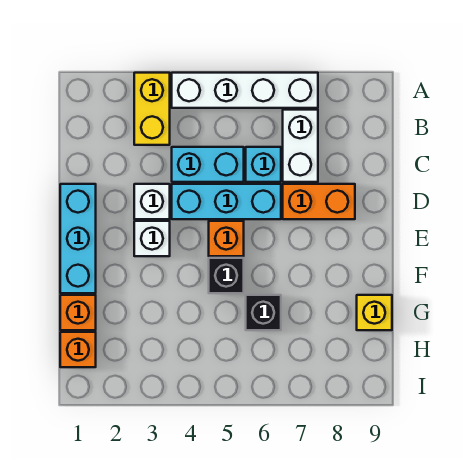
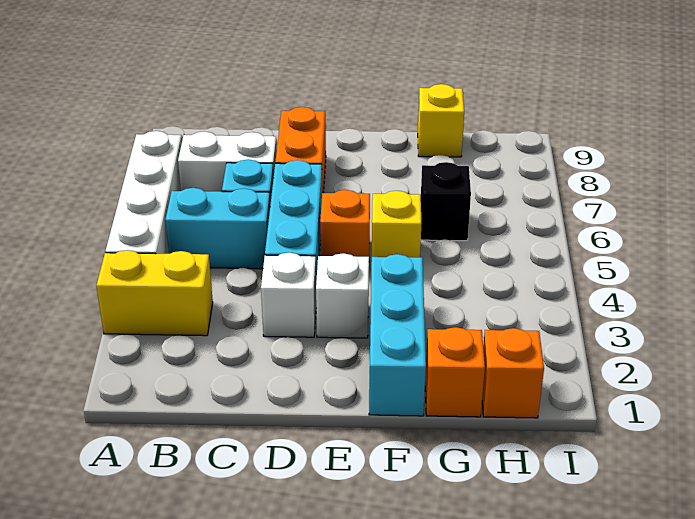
cyan brick C4:C5 level 1 -> cyan brick B5:C5 level 1
cyan brick D1:F1 level 1 -> cyan brick F1:F3 level 1
black brick F5 level 1 -> yellow brick F5 level 1

